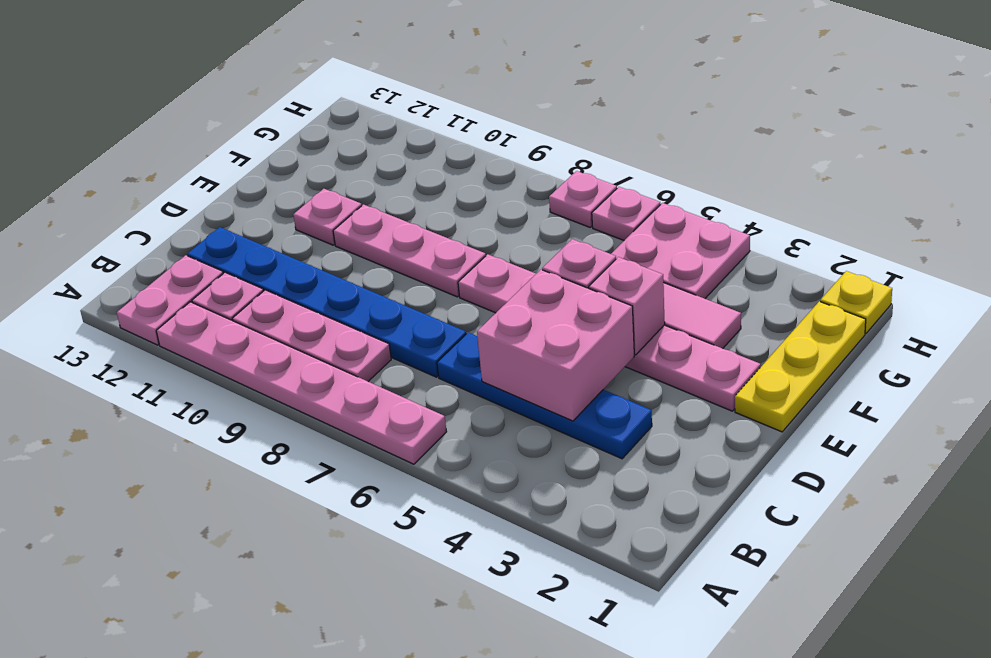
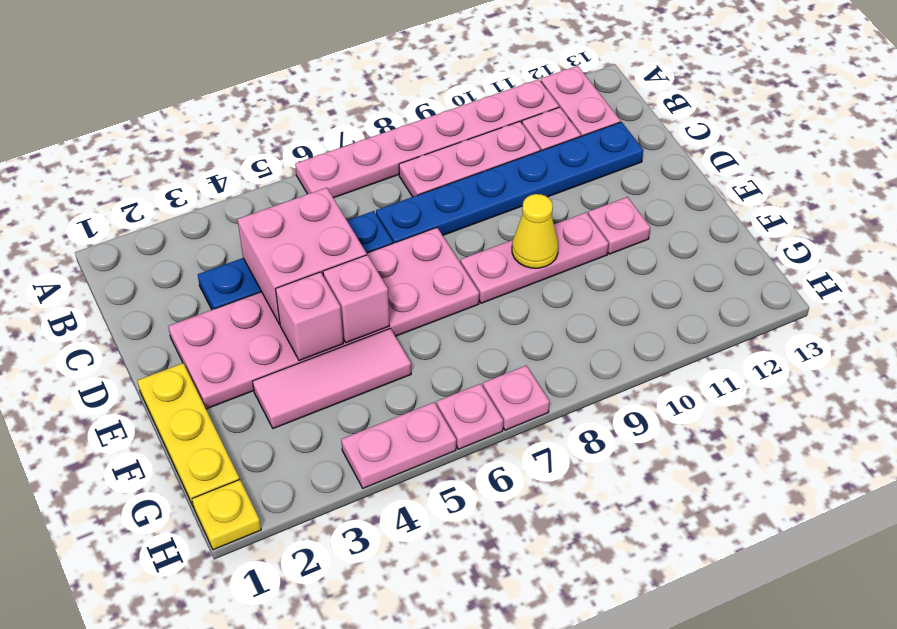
pink plate E2:E7 level 1 -> pink plate D2:E7 level 1
none -> yellow cone E9 level 2
pink plate G4:H5 level 1 -> pink plate H4:H5 level 1

